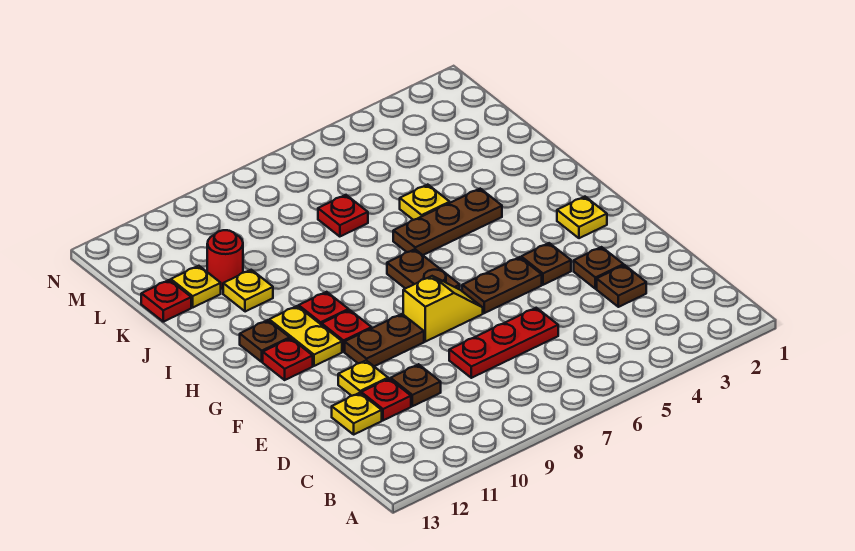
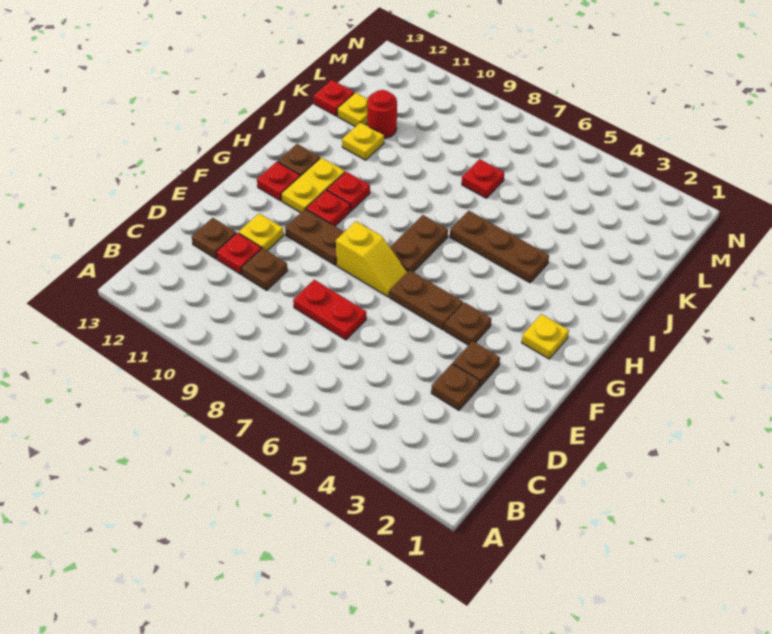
red plate D6:D8 level 1 -> red plate D7:D8 level 1
yellow plate D12 level 1 -> brown plate D12 level 1
yellow plate J5 level 1 -> none

